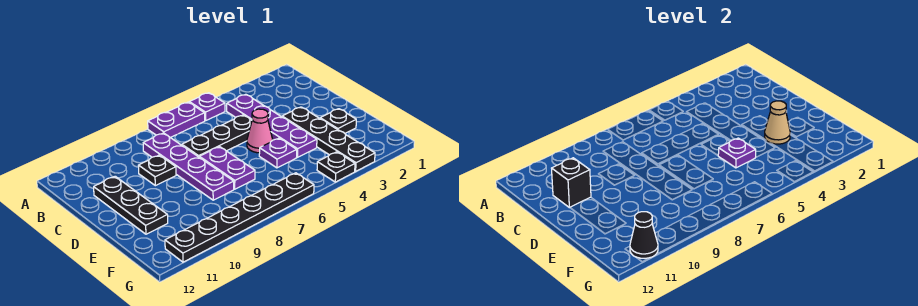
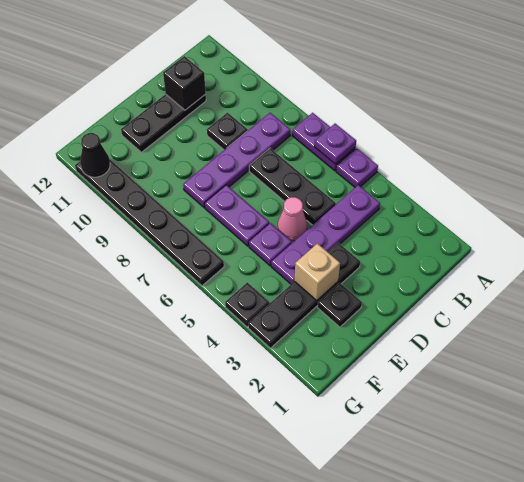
purple plate D7:E7 level 1 -> purple plate E6:E7 level 1
tan cone E3 level 2 -> tan brick E3 level 2
purple plate E5 level 2 -> purple plate A6 level 2

